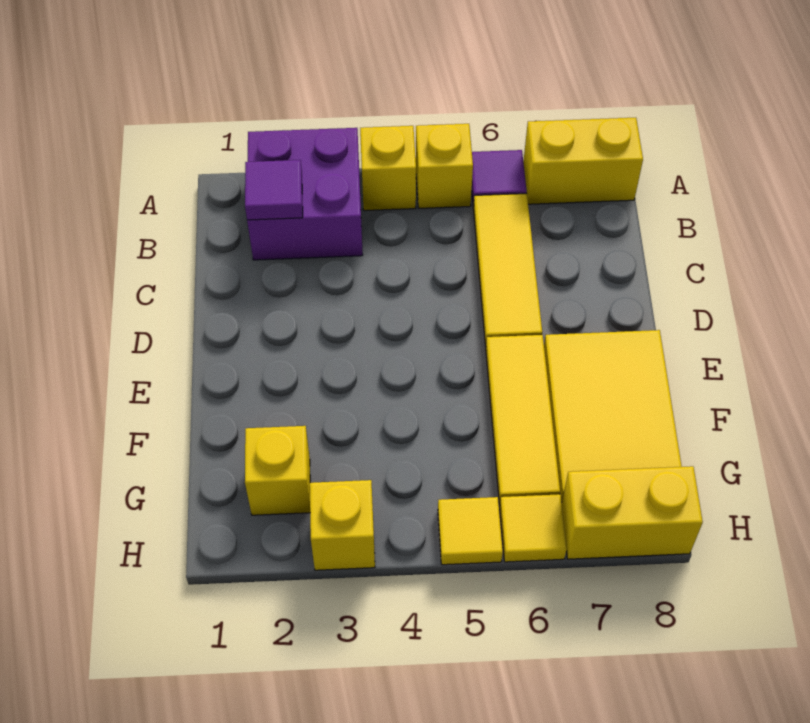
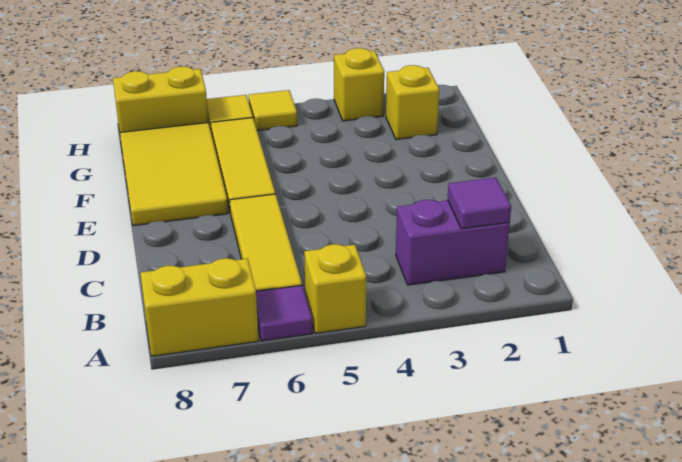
purple brick A2:B3 level 1 -> purple brick B2:B3 level 1
yellow brick A4 level 1 -> none

